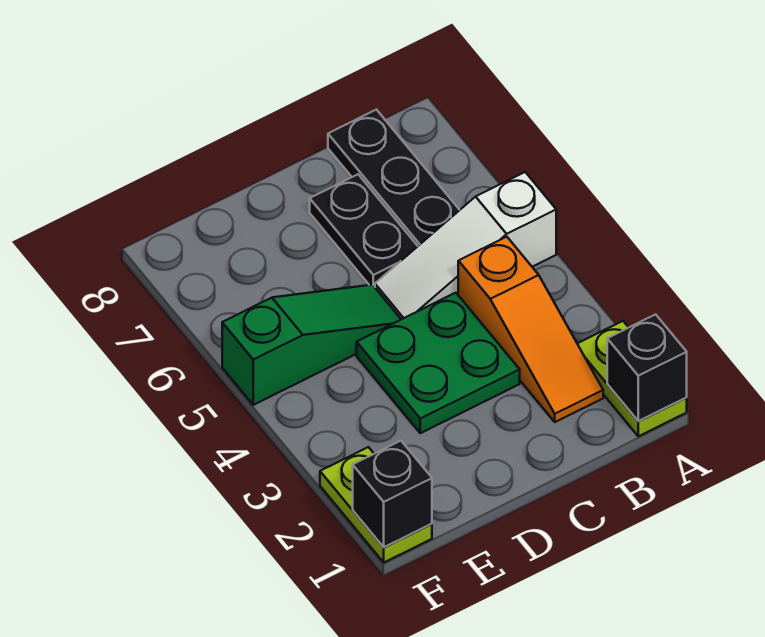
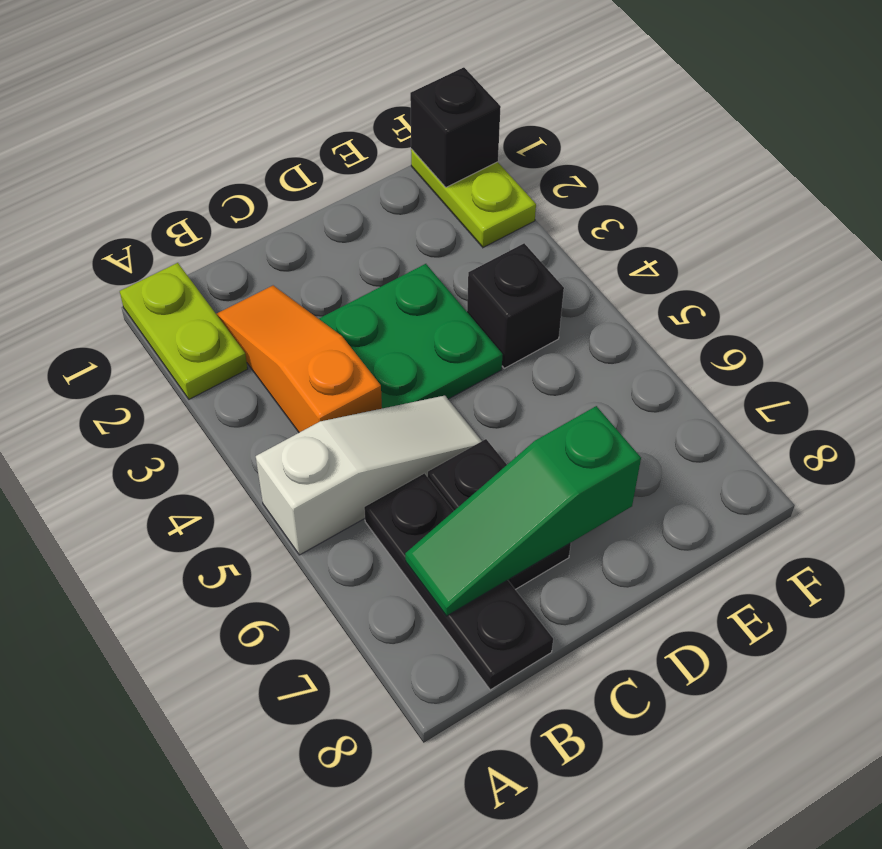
black brick A1 level 2 -> black brick E4 level 1
green slope D5:F5 level 1 top F -> green slope B7:D7 level 2 top D

